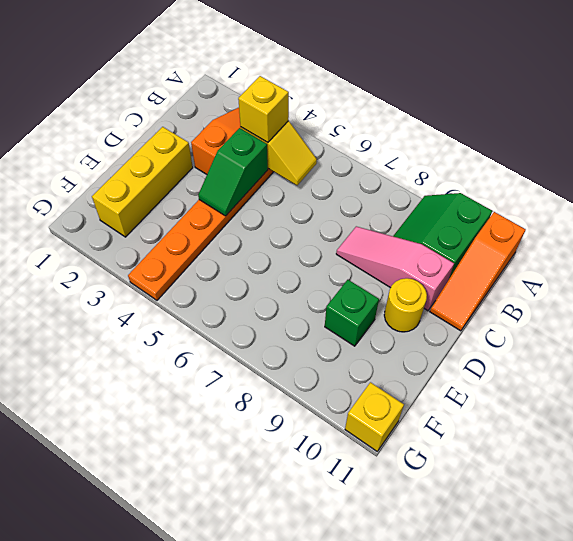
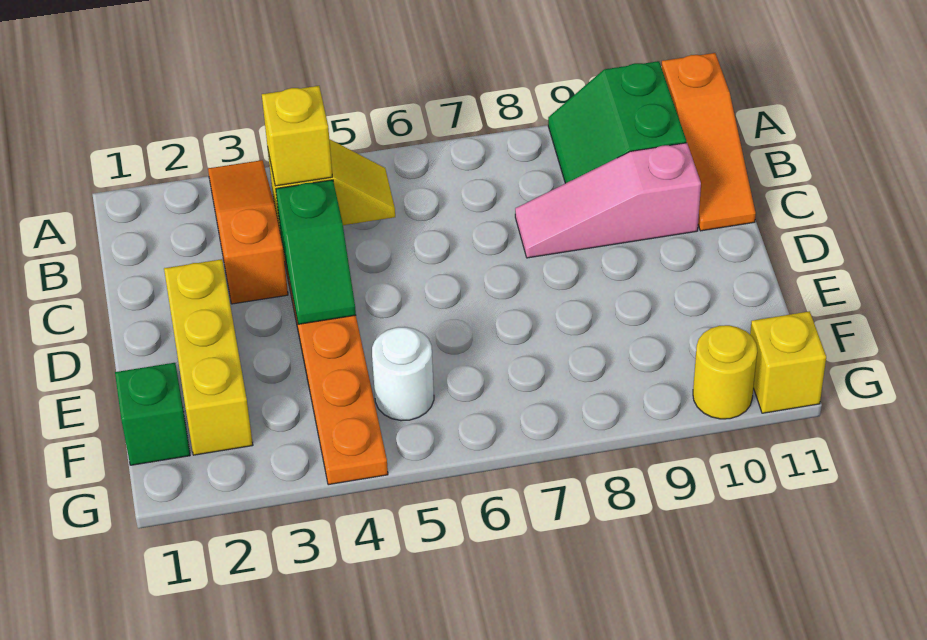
yellow round brick D10 level 1 -> yellow round brick G10 level 1
green brick E9 level 1 -> green brick F1 level 1
none -> white round brick F5 level 1

